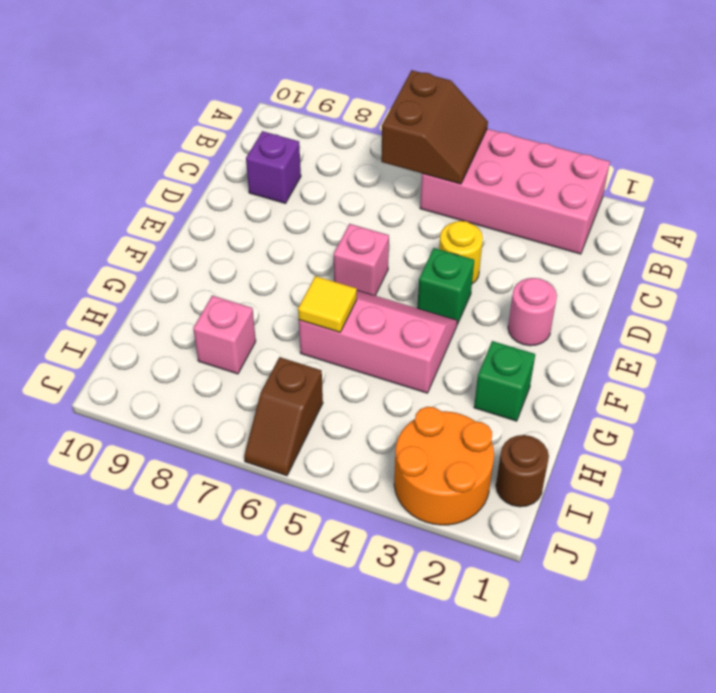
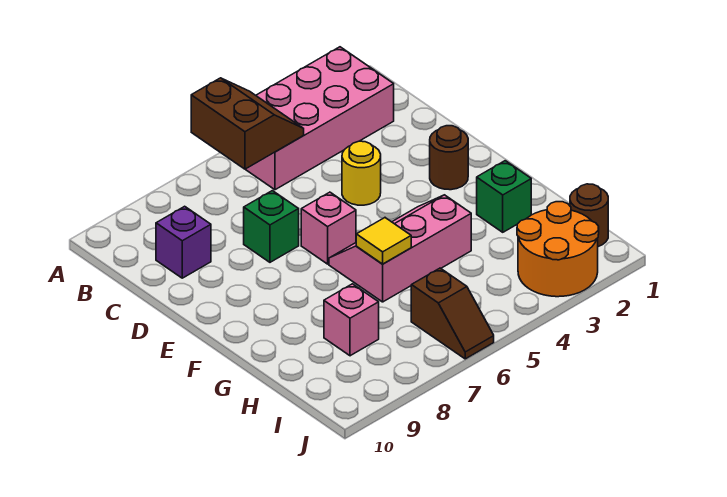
pink round brick E2 level 1 -> brown round brick E2 level 1
green brick E4 level 1 -> green brick D7 level 1

